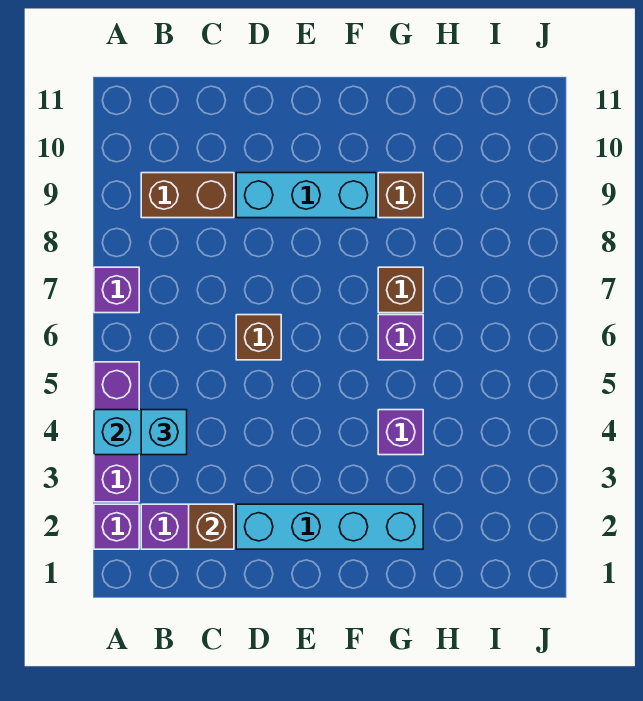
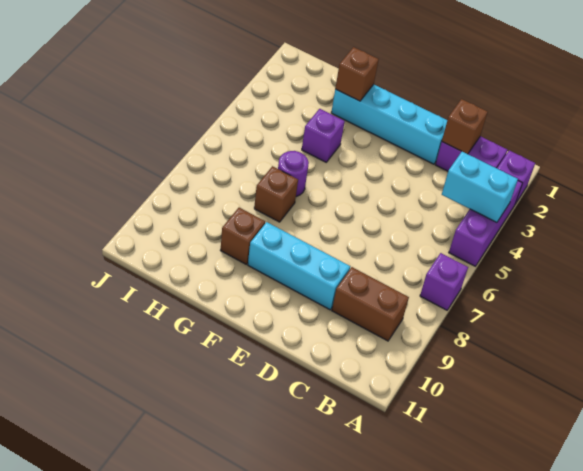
cyan brick B4 level 3 -> none
brown brick D6 level 1 -> brown brick G2 level 2
purple brick G6 level 1 -> purple round brick G6 level 1

